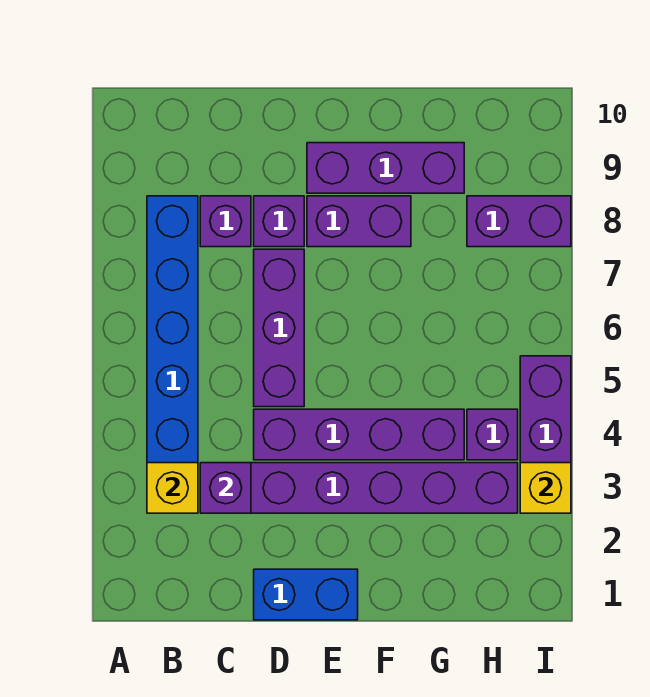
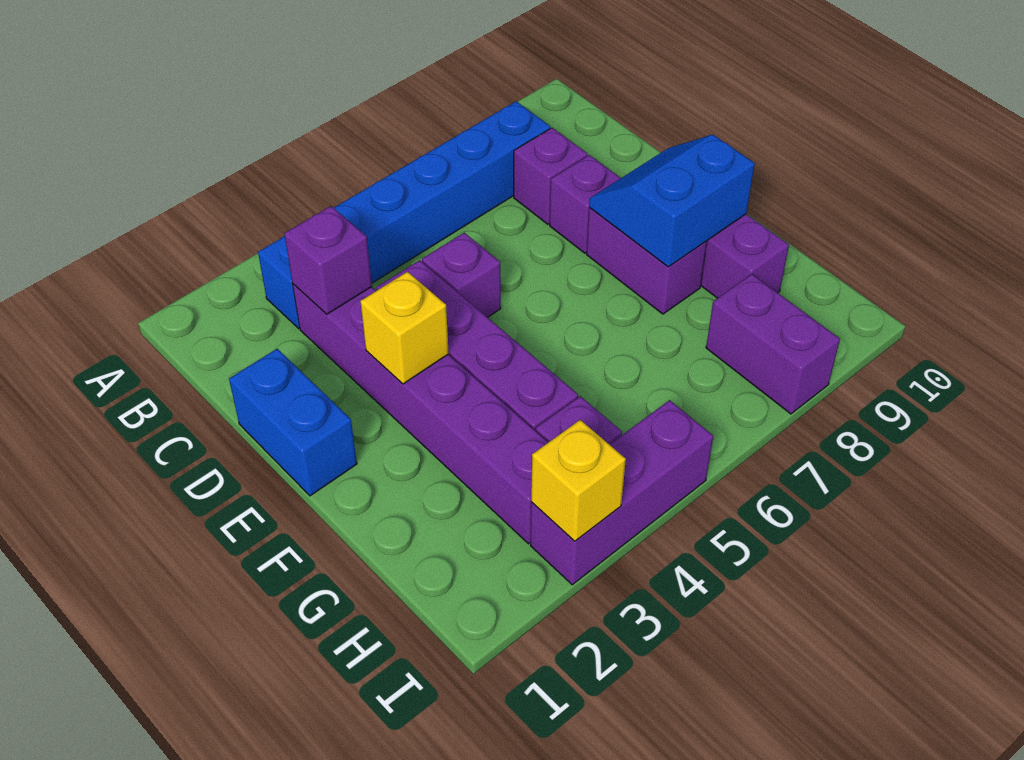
yellow brick B3 level 2 -> yellow brick E3 level 2
purple brick D5:D7 level 1 -> purple brick D5 level 1
none -> blue slope E8:F9 level 2 top F

